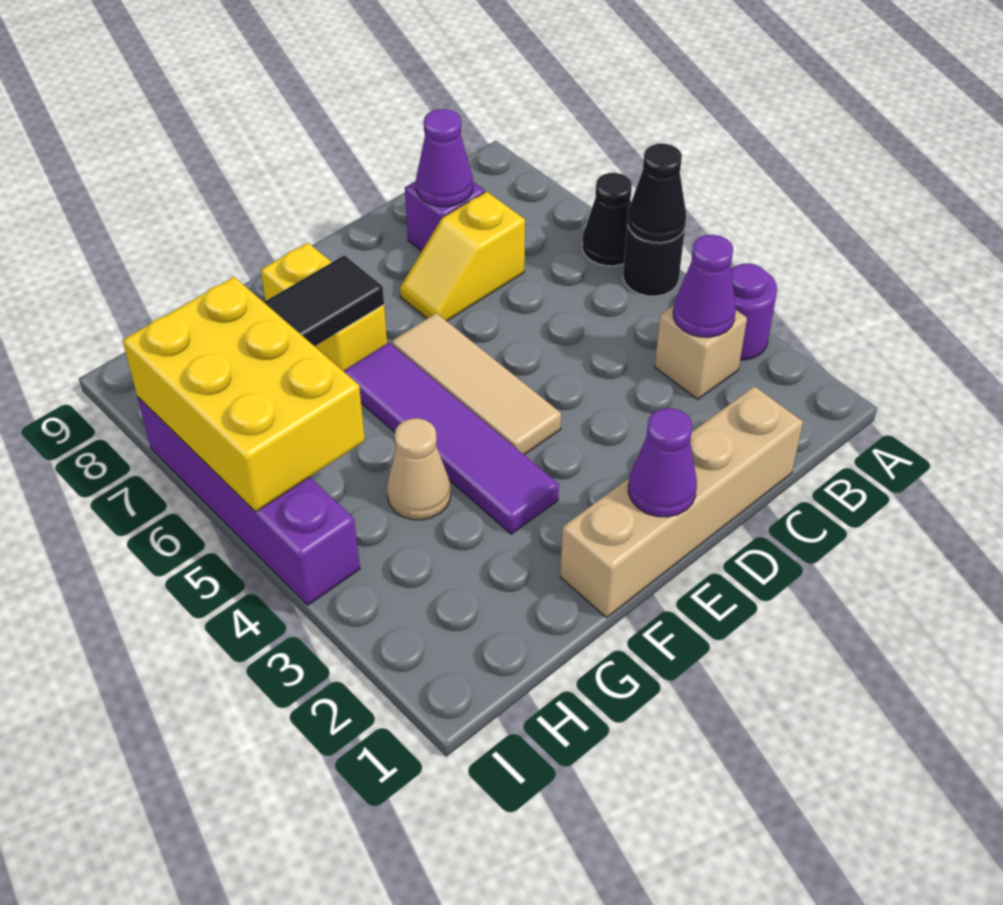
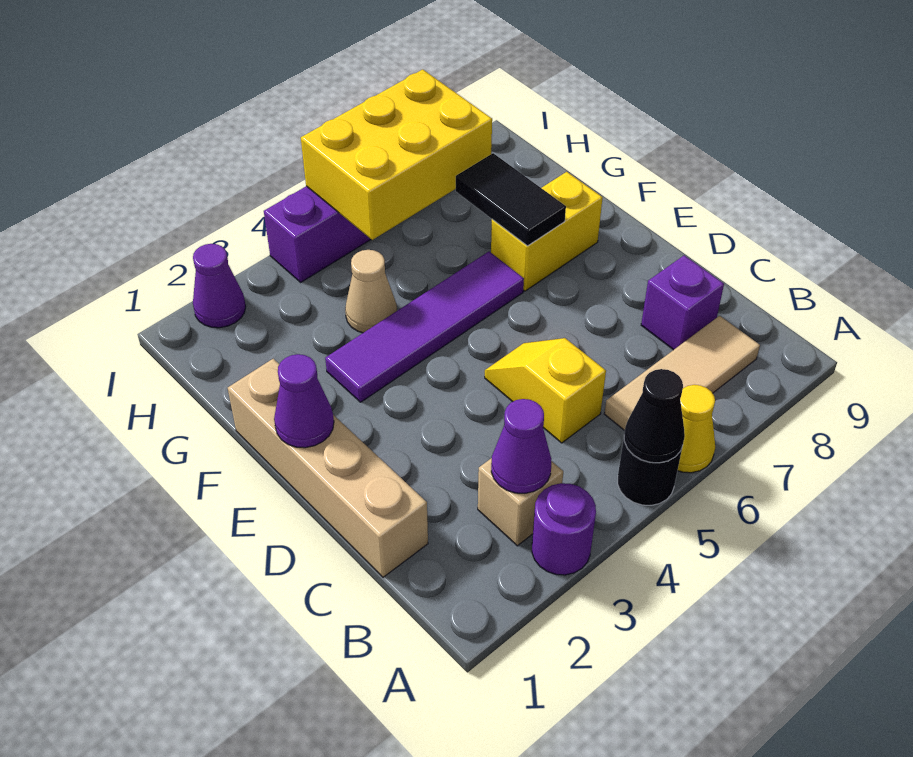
black cone A6 level 1 -> yellow cone A6 level 1
yellow slope C7:D7 level 1 top C -> yellow slope C5:D5 level 1 top C
purple cone C8 level 2 -> purple cone I2 level 1
tan tile E4:E6 level 1 -> tan tile B6:B8 level 1

